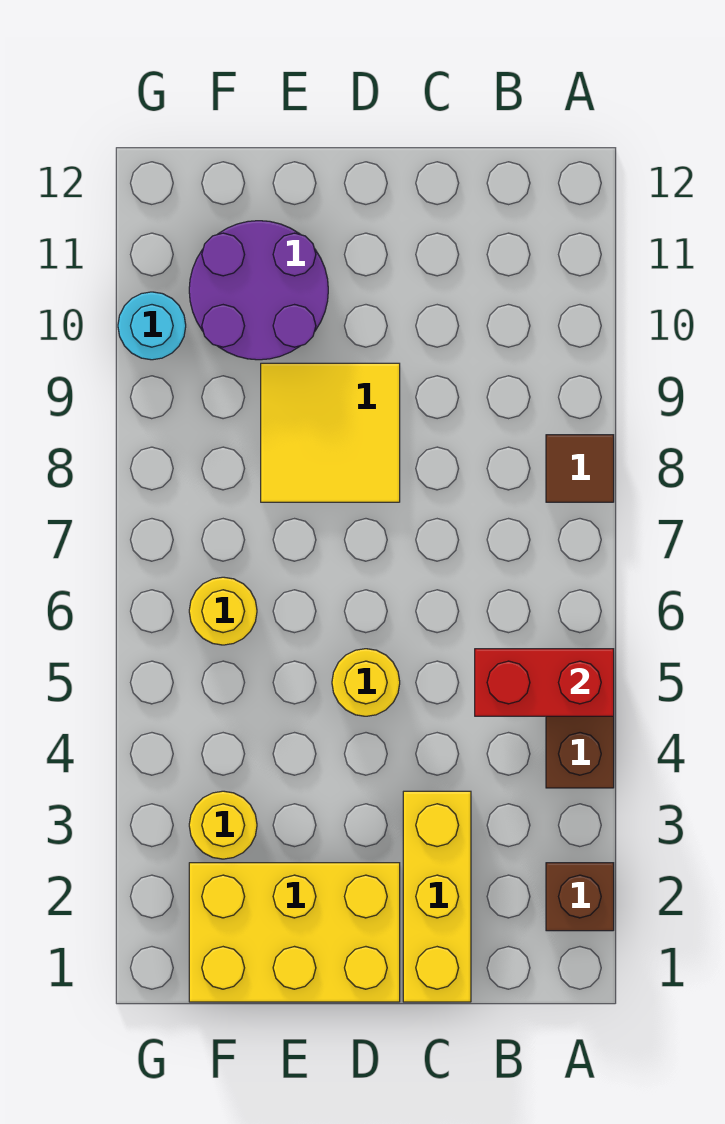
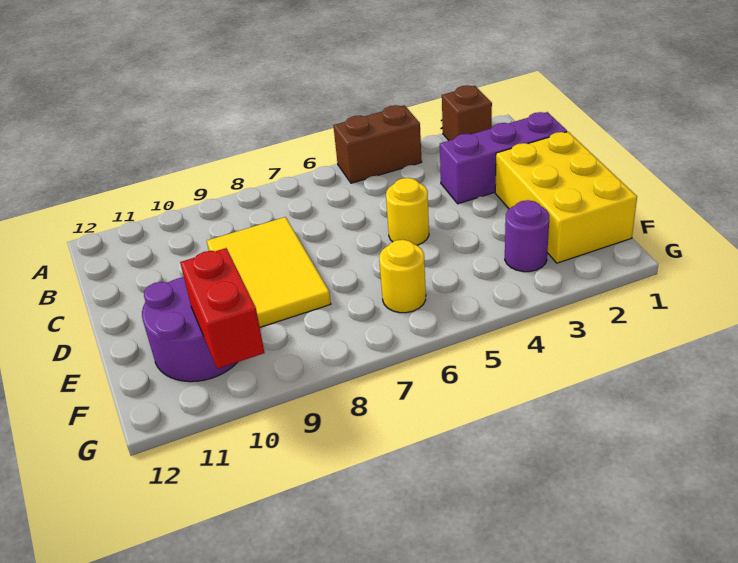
red brick A5:B5 level 2 -> red brick F10:G10 level 2
brown tile A8 level 1 -> none
yellow brick C1:C3 level 1 -> purple brick C1:C3 level 1
yellow tile D8:E9 level 1 -> yellow tile C8:E9 level 1
yellow round brick F3 level 1 -> purple round brick F3 level 1
cyan round brick G10 level 1 -> none

